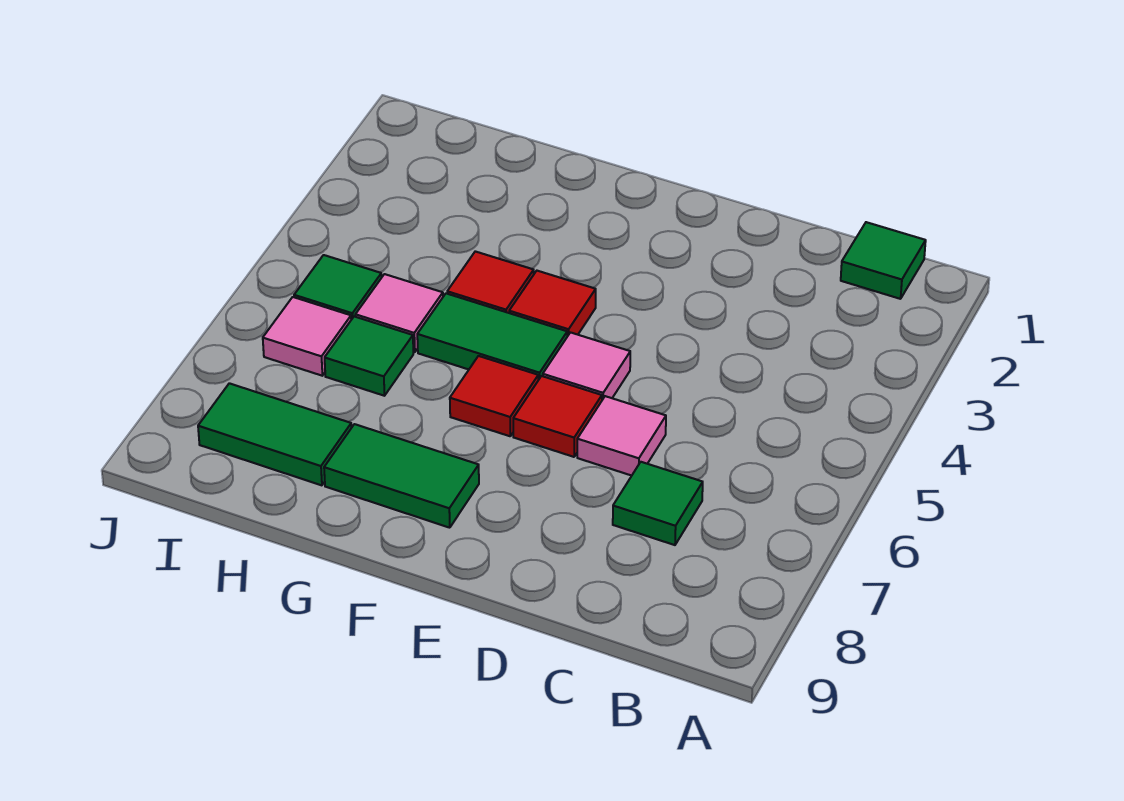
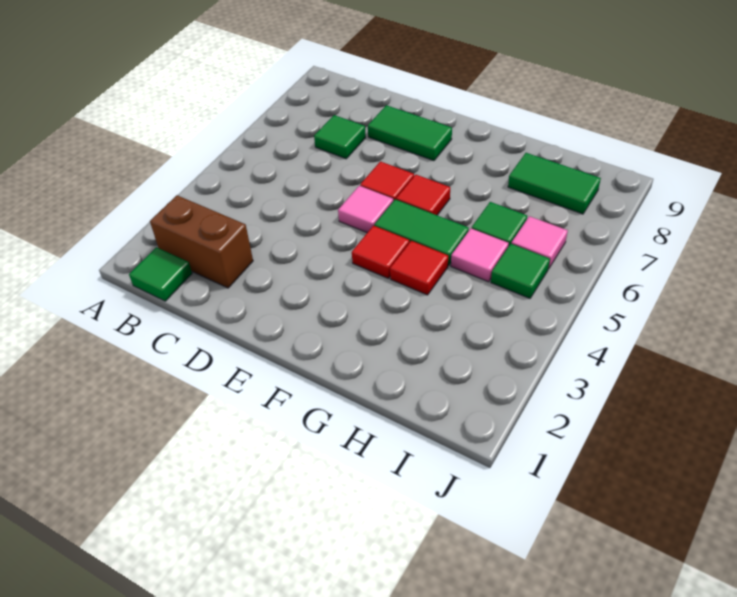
none -> brown brick B2:C2 level 1
pink tile D6 level 1 -> none
green tile F8:G8 level 1 -> green tile D8:E8 level 1

